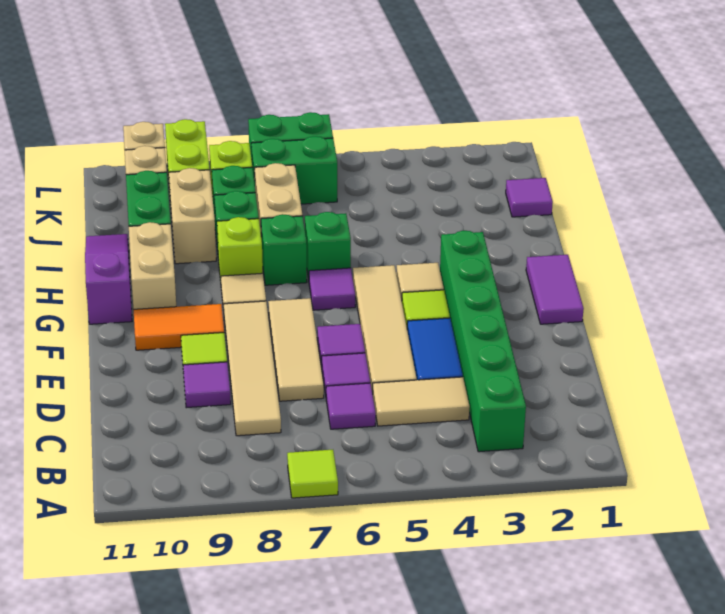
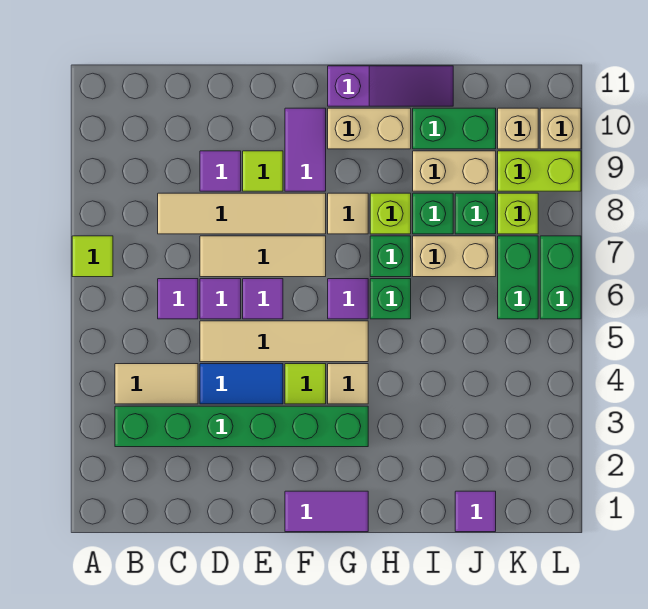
tan tile C4:C5 level 1 -> tan tile B4:C4 level 1
orange tile F9:F10 level 1 -> purple tile F9:F10 level 1

